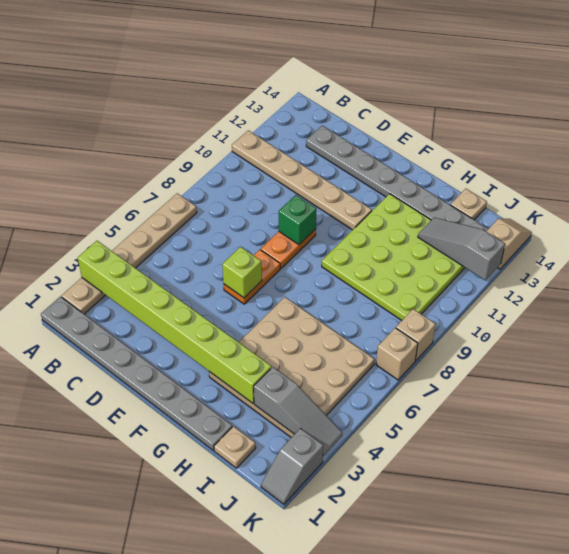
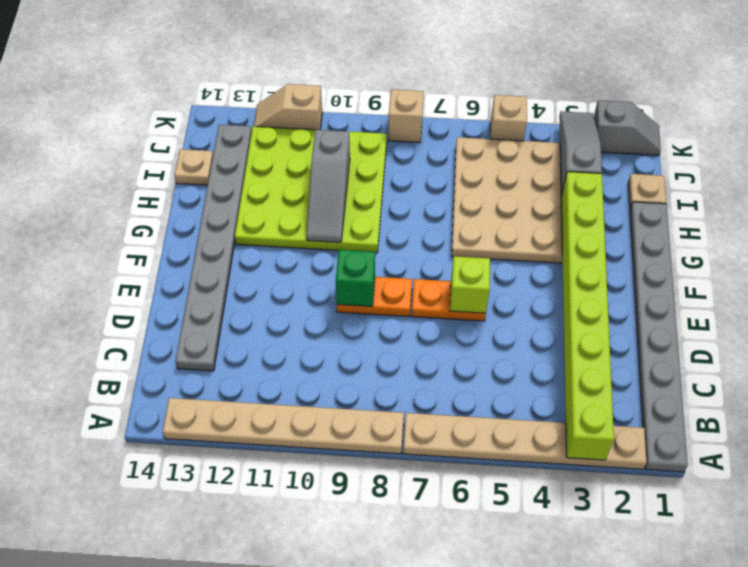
tan plate A11:F11 level 1 -> tan plate A8:A13 level 1
grey slope I12:K12 level 2 top K -> grey slope G10:I10 level 2 top I
tan brick K7 level 1 -> tan brick K5 level 1
tan slope K13:K14 level 1 top 13 -> tan slope K11:K12 level 1 top 11

